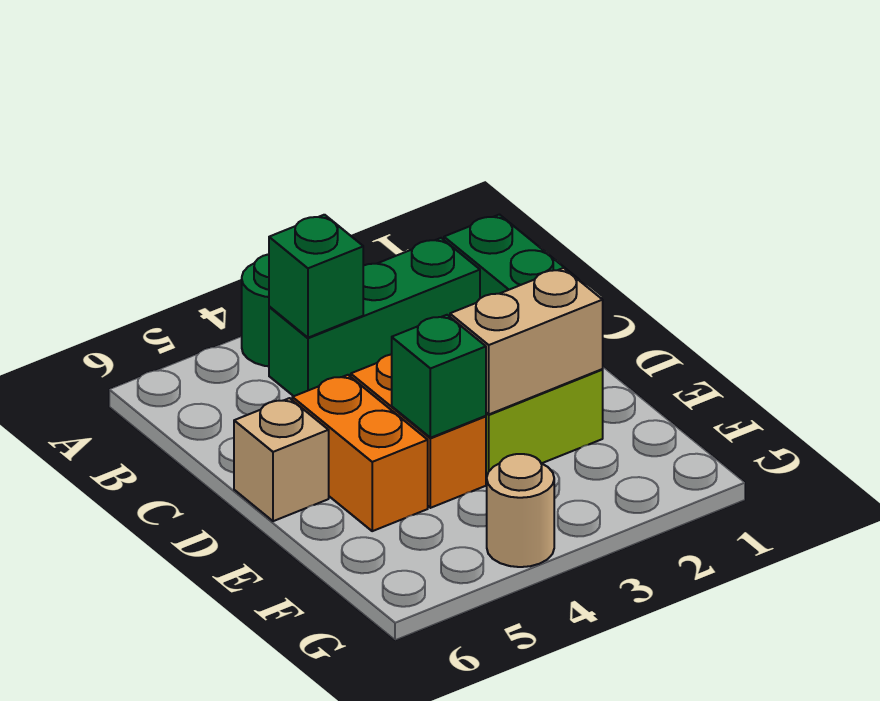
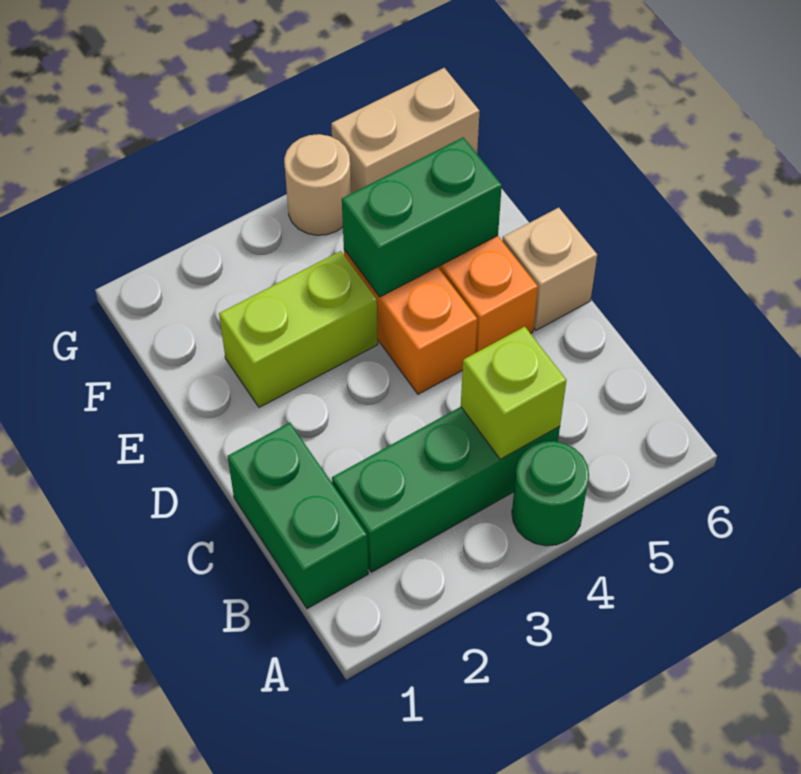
green brick B4 level 2 -> lime brick B4 level 2
tan brick E2:E3 level 2 -> tan brick G5:G6 level 1
green brick E4 level 2 -> green brick E4:E5 level 2

